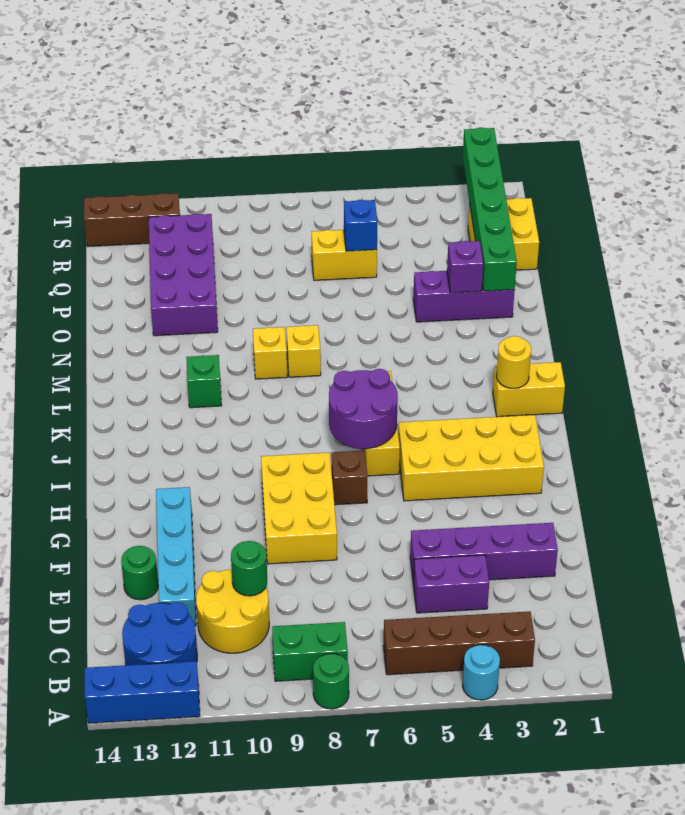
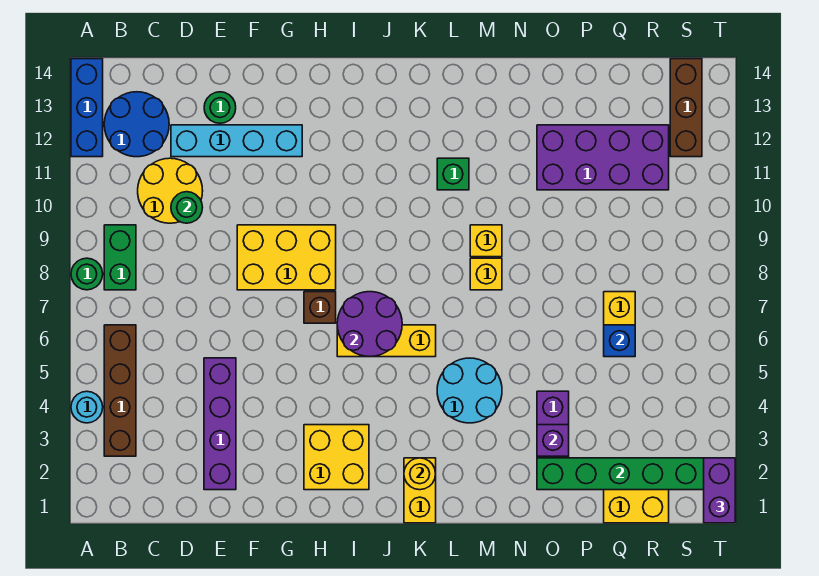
purple brick D4:D5 level 1 -> purple brick T1:T2 level 3
yellow brick H2:I5 level 1 -> yellow brick H2:I3 level 1
none -> cyan round brick L4:M5 level 1

